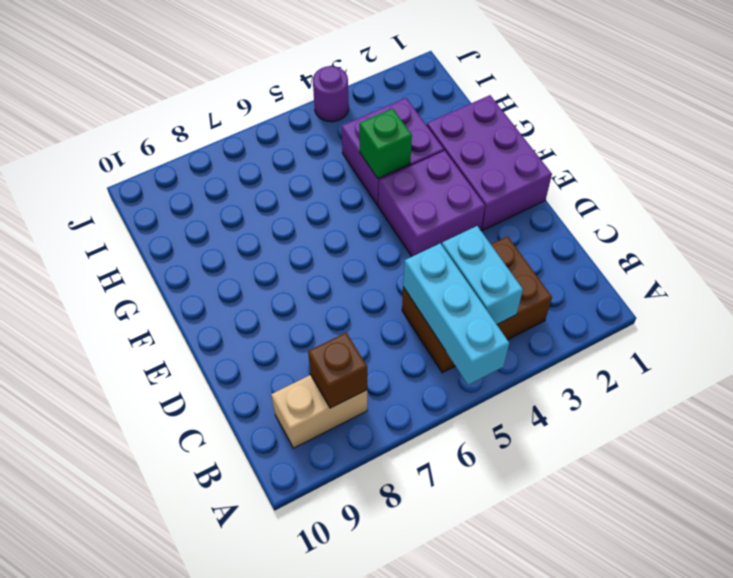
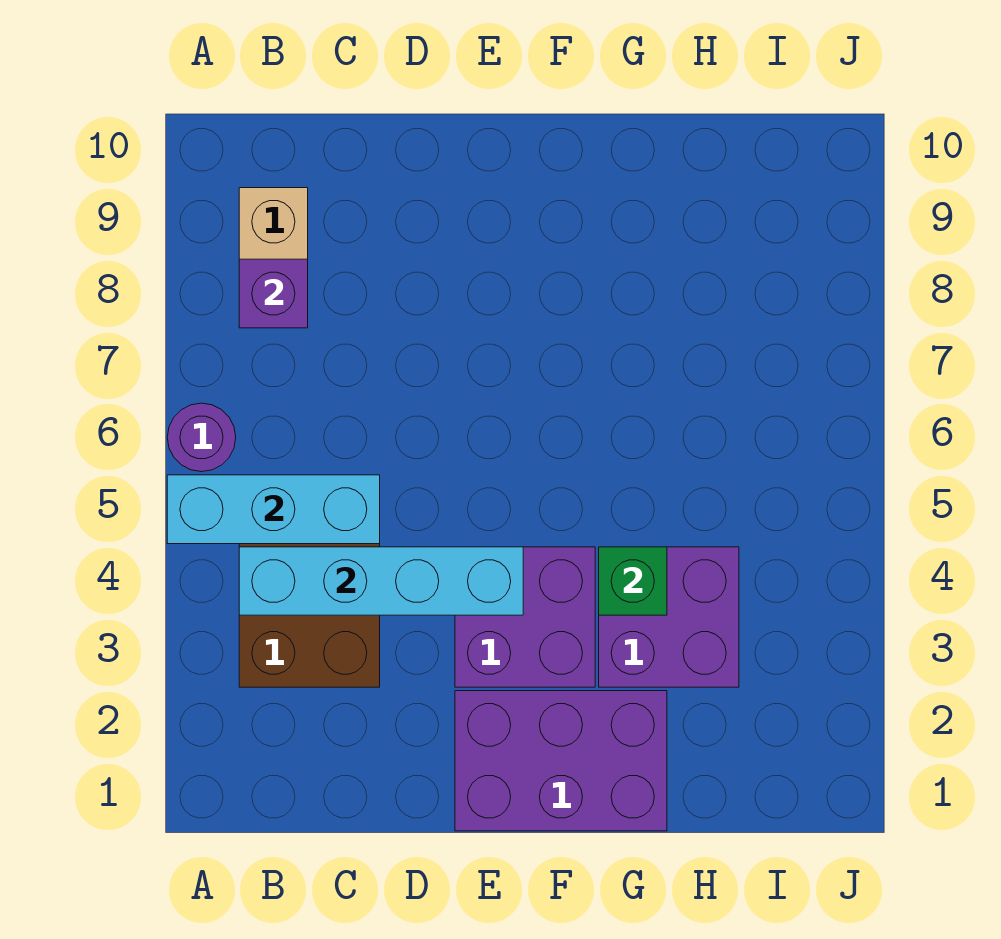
cyan brick B4:C4 level 2 -> cyan brick B4:E4 level 2
brown brick B8 level 2 -> purple brick B8 level 2
purple round brick J4 level 1 -> purple round brick A6 level 1

